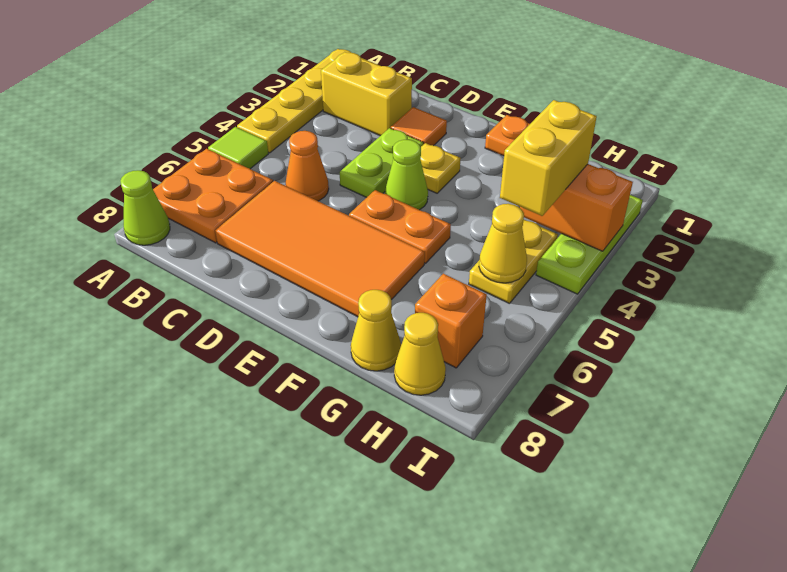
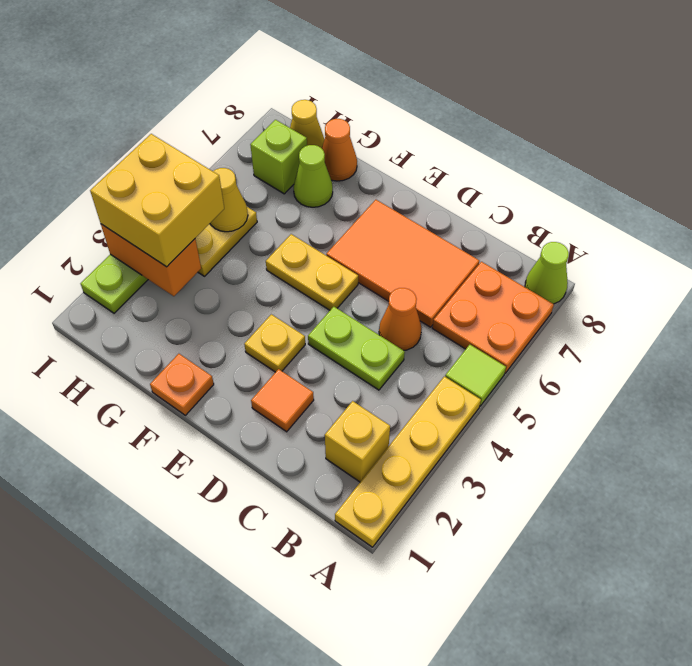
yellow brick B2:C2 level 1 -> yellow brick B2 level 1
orange tile C6:F7 level 1 -> orange tile C6:E7 level 1
lime plate D3:D4 level 1 -> lime plate C4:D4 level 1
lime cone E4 level 1 -> lime cone G7 level 1
orange plate E5:F5 level 1 -> yellow plate E5:F5 level 1
yellow cone G8 level 1 -> orange cone G8 level 1
yellow brick H3:H4 level 3 -> yellow brick H3:I4 level 3
orange brick H7 level 1 -> lime brick H7 level 1

